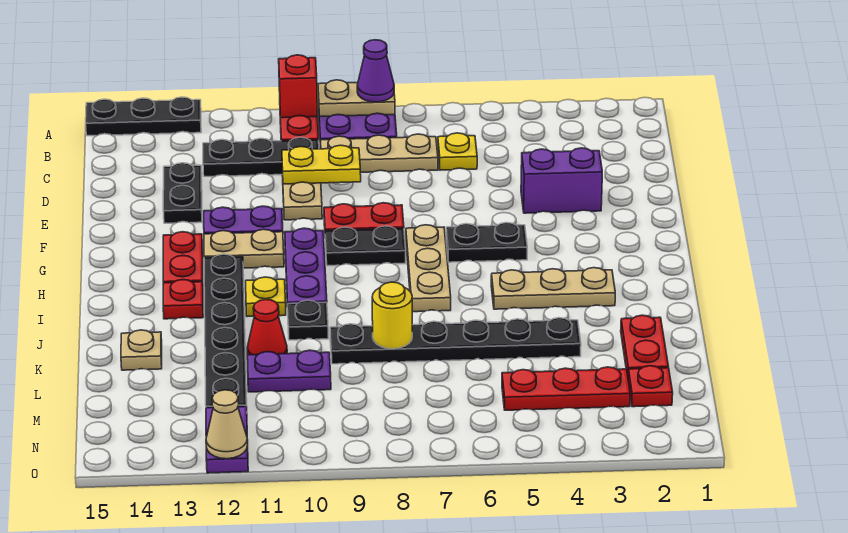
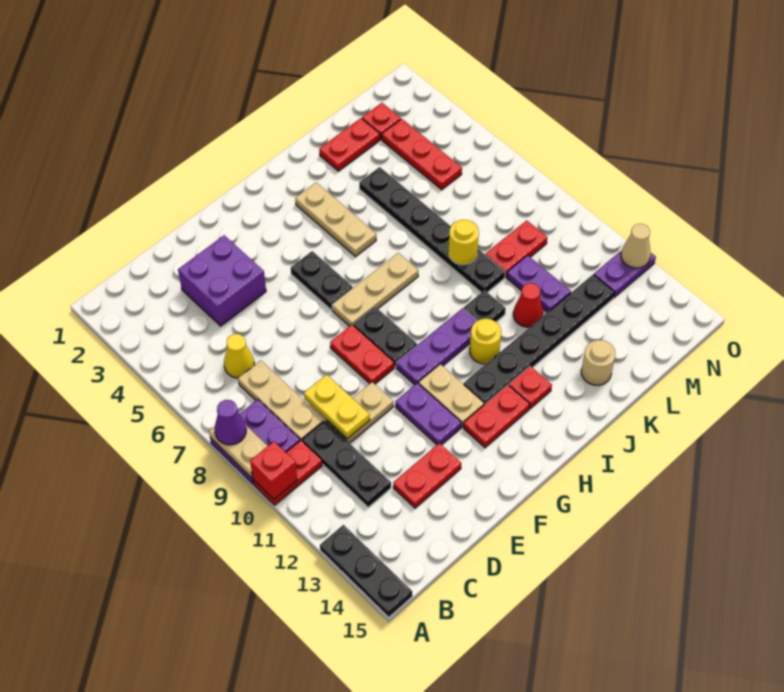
yellow plate C6 level 1 -> yellow cone C6 level 1
black plate D13:E13 level 1 -> red plate D13:E13 level 1
purple brick E3:E4 level 1 -> purple brick D3:E4 level 1
yellow plate I11 level 1 -> yellow round brick I11 level 1
tan plate K14 level 1 -> tan round brick K14 level 1
none -> red plate L9:M9 level 1

